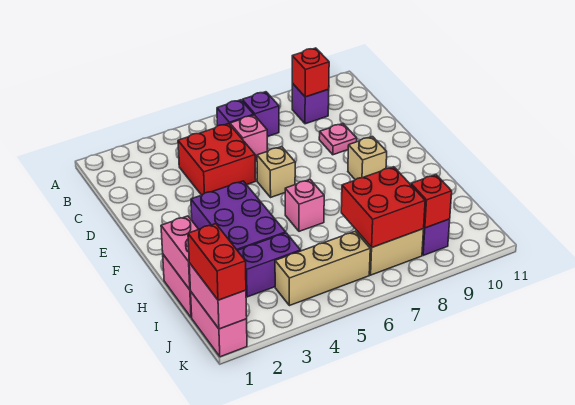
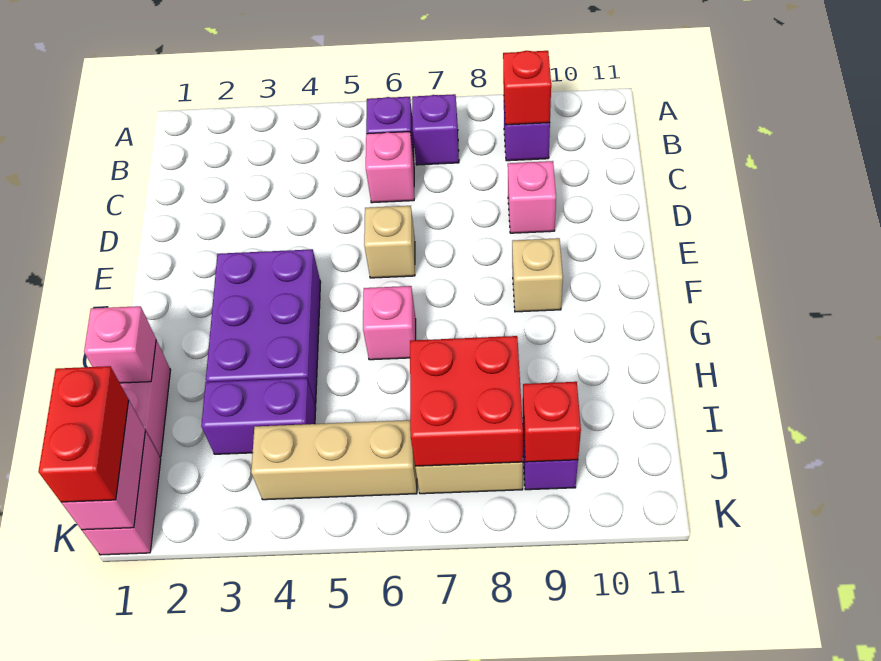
red brick C4:D5 level 1 -> none
pink plate D9 level 1 -> pink brick D9 level 1
pink brick H1:I1 level 2 -> pink brick H1 level 2

